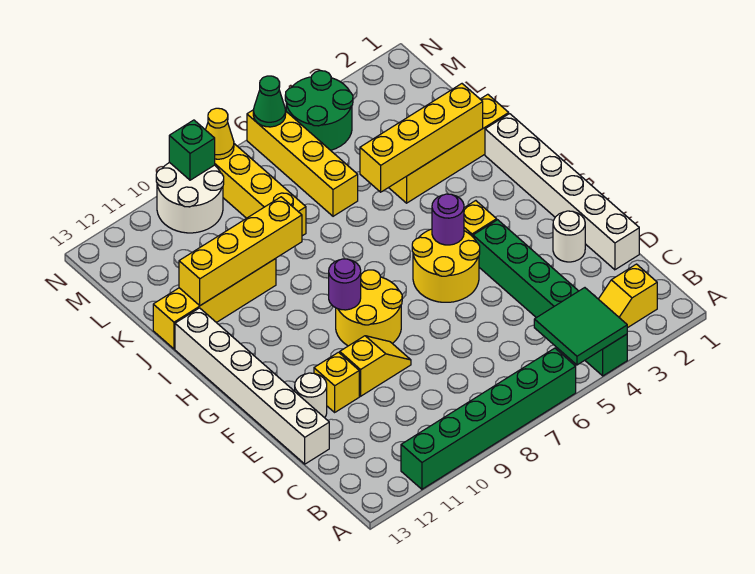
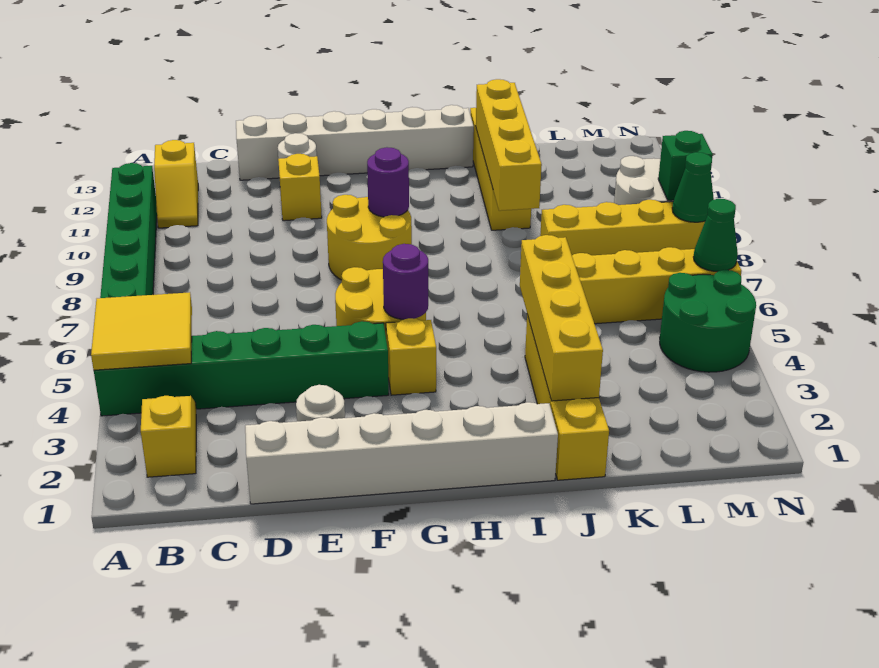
green tile A4:B5 level 2 -> yellow tile A4:B5 level 2
yellow slope E9:E10 level 1 top 10 -> yellow slope B11:B12 level 1 top 12
yellow cone N8 level 2 -> green cone N8 level 2

